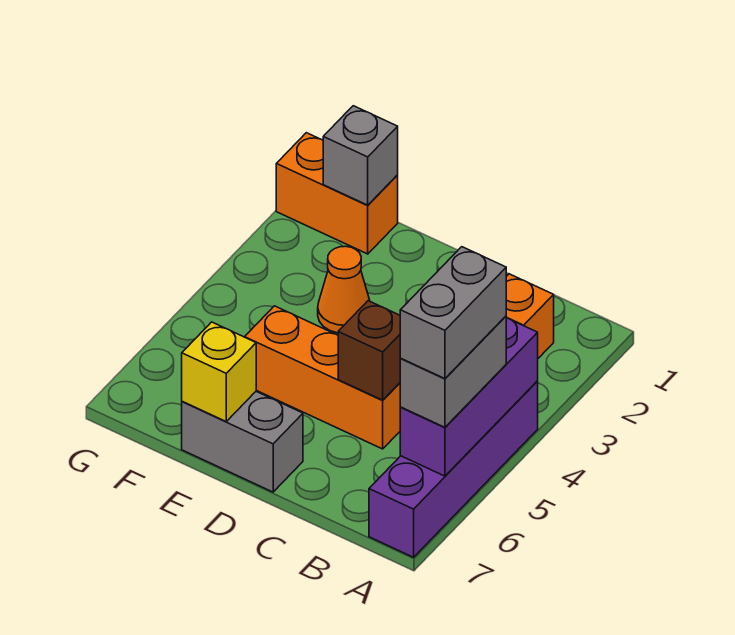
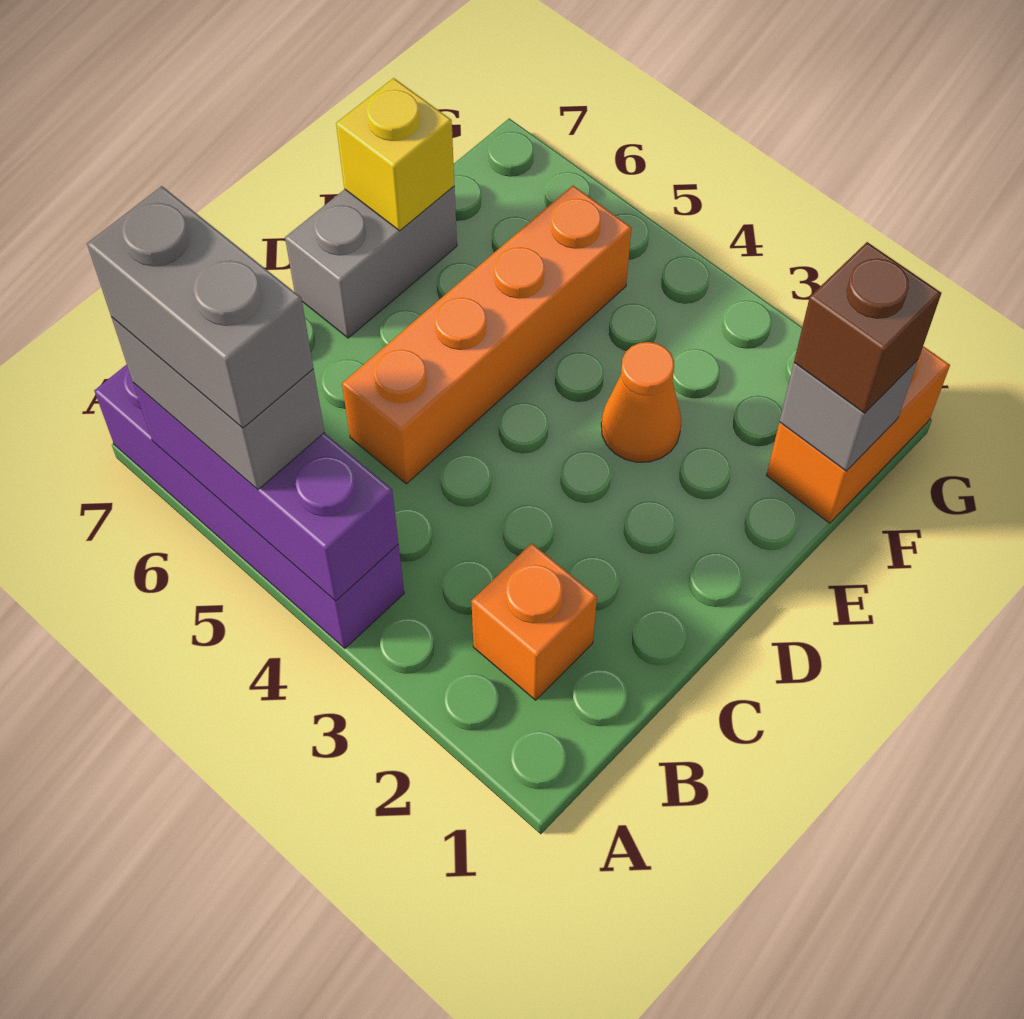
orange brick C5:E5 level 1 -> orange brick C5:F5 level 1
brown brick C5 level 2 -> brown brick F1 level 3

